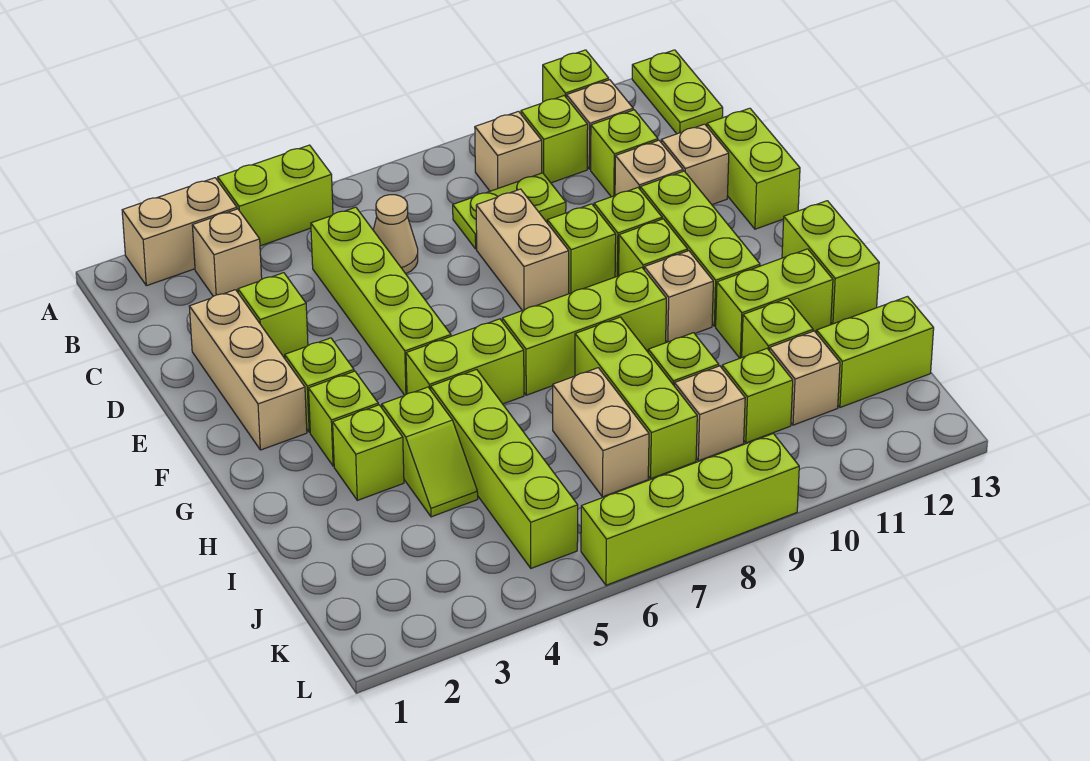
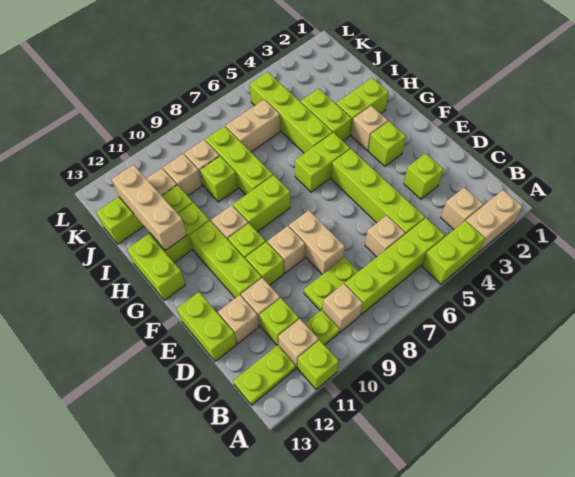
lime plate A13:B13 level 1 -> lime plate B12:B13 level 1
lime brick B10 level 1 -> lime plate B10 level 1
tan cone C6 level 1 -> tan brick C6 level 1
tan brick D2:F2 level 1 -> tan brick H12:J12 level 2
lime brick E9 level 1 -> tan brick E9 level 1
lime brick G3 level 1 -> tan brick G3 level 1
lime brick G7:G9 level 1 -> lime brick G8:G9 level 1
lime brick H3 level 1 -> lime brick H2:H3 level 1
lime slope H4:I4 level 1 top H -> lime brick H4:I4 level 1
tan brick I7:J7 level 1 -> tan brick J6:J7 level 1
lime brick J10 level 1 -> tan brick J10 level 1
lime brick L6:L9 level 1 -> lime brick B5:B8 level 1

